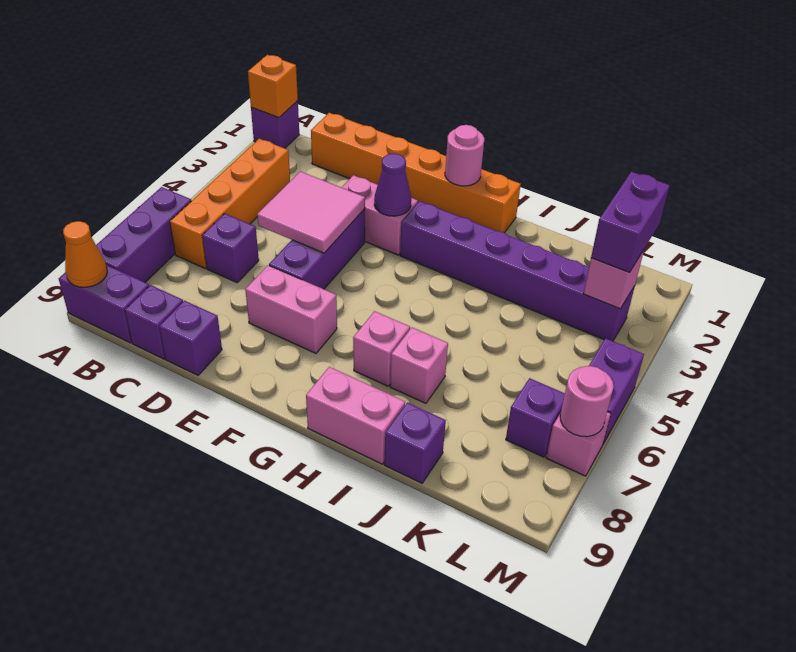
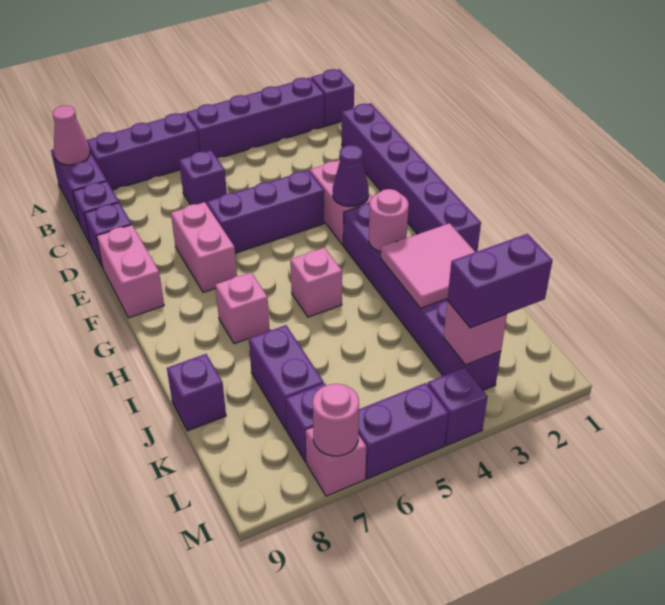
orange brick A1 level 2 -> none
none -> purple brick A2:A5 level 1
orange cone A9 level 2 -> pink cone A9 level 2
orange brick B3:B6 level 1 -> none
orange brick C1:H1 level 1 -> purple brick C1:H1 level 1
pink tile D4:E5 level 2 -> pink tile I2:J3 level 2
pink round brick G1 level 2 -> pink round brick H3 level 2
pink brick H9:I9 level 1 -> pink brick E9:F9 level 1
pink brick I7 level 1 -> pink brick H5 level 1
none -> purple brick J7:K7 level 1
none -> purple brick M4 level 1

